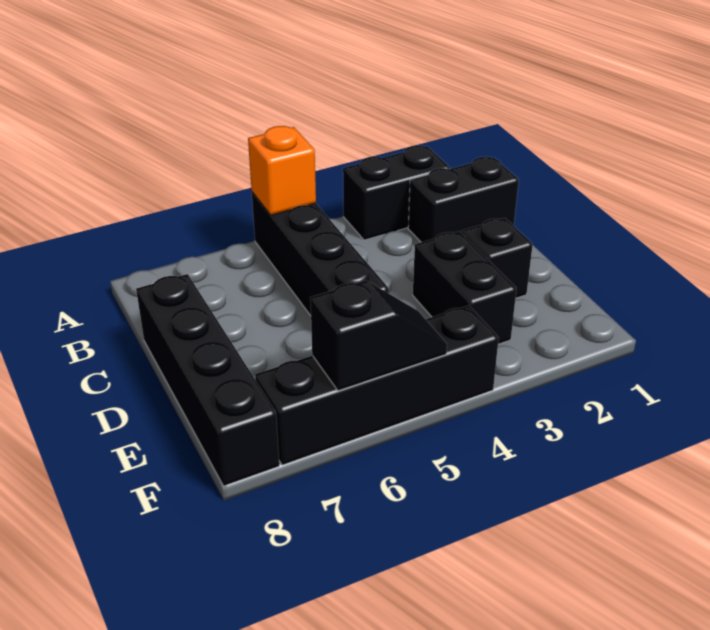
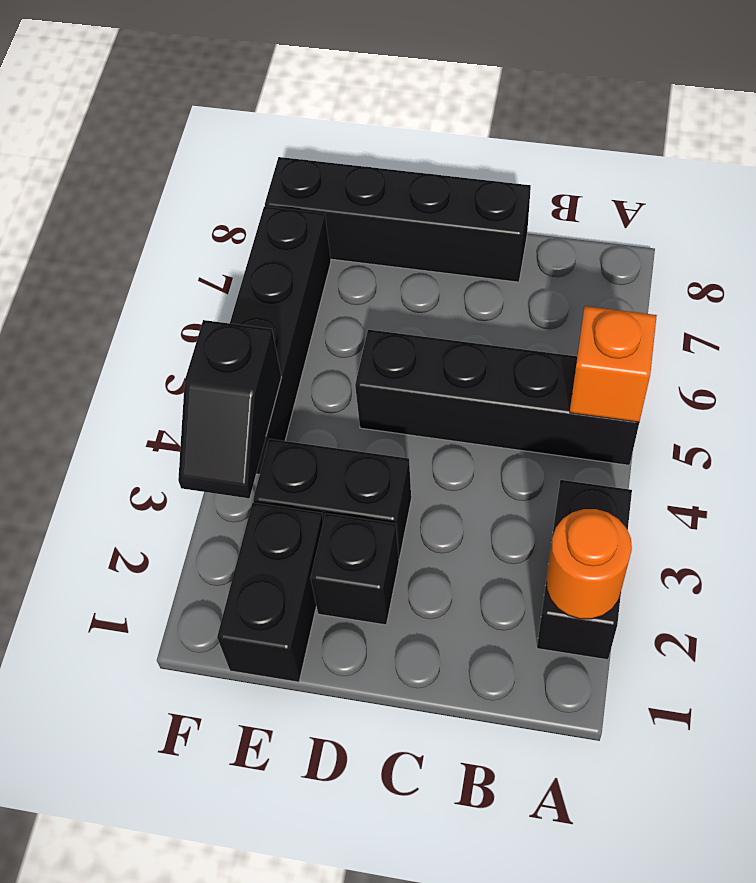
none -> orange round brick A2 level 2
black brick B1:B2 level 1 -> black brick E1:E2 level 1
black slope F5:F6 level 2 top 6 -> black slope F3:F4 level 2 top 4

